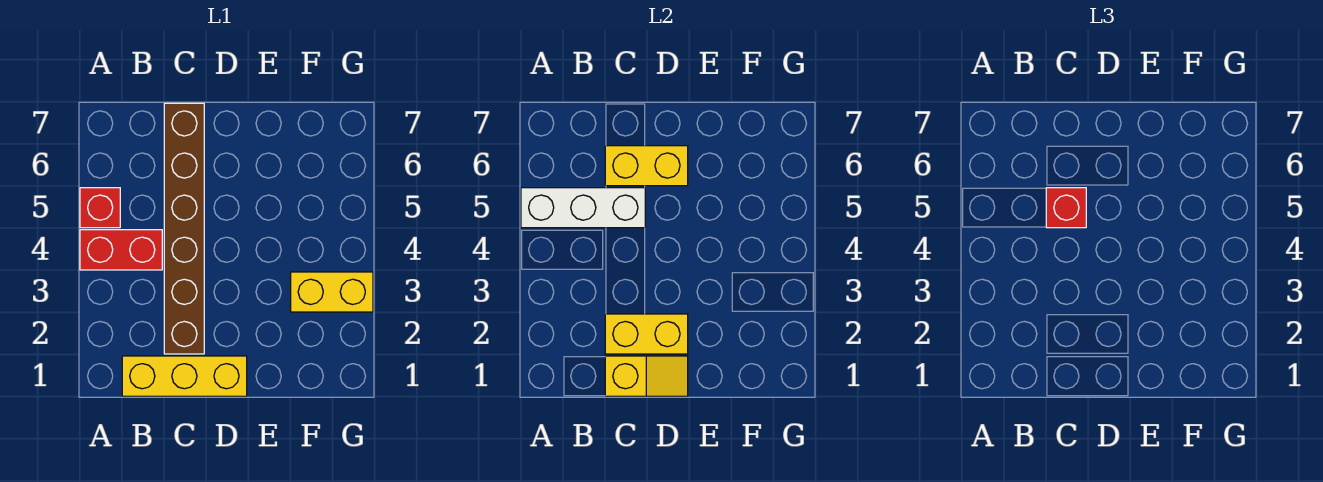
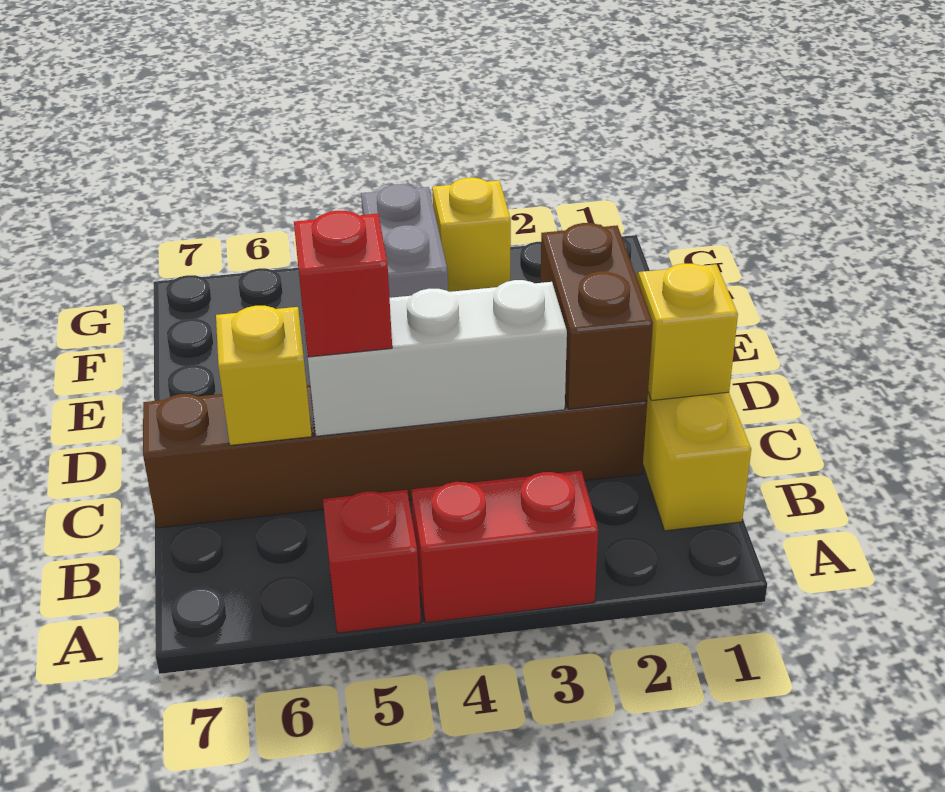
red brick A4:B4 level 1 -> red brick A3:A4 level 1
white brick A5:C5 level 2 -> white brick C3:C5 level 2
yellow brick C2:D2 level 2 -> brown brick C2:D2 level 2
yellow brick C6:D6 level 2 -> yellow brick C6 level 2
yellow brick F3:G3 level 1 -> yellow brick G3 level 1
none -> grey brick F4:G4 level 1

